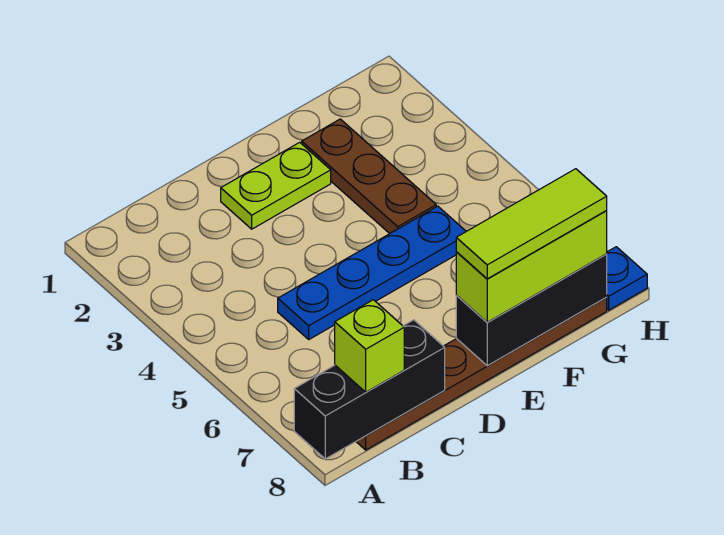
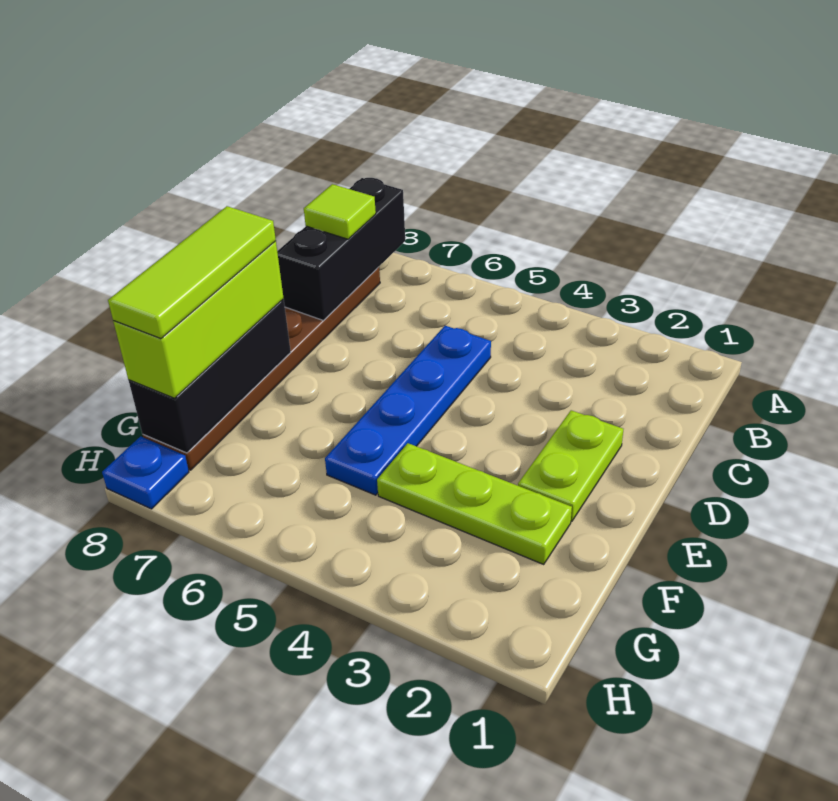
lime brick B8 level 3 -> lime tile B8 level 3
brown plate F2:F4 level 1 -> lime plate F2:F4 level 1

